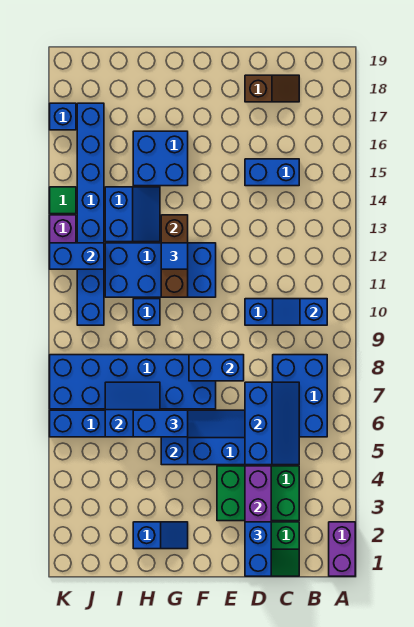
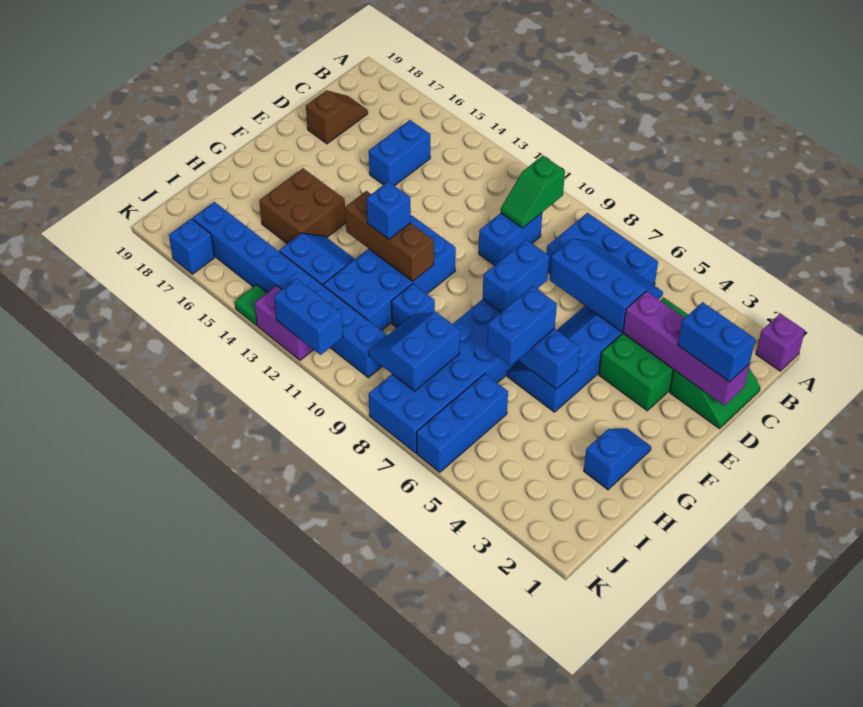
purple brick A1:A2 level 1 -> purple brick A1 level 1
blue slope B10:C10 level 2 top B -> green slope B10:C10 level 2 top B
blue tile G12 level 3 -> blue brick G12 level 3
blue brick G15:H16 level 1 -> brown brick G15:H16 level 1
blue slope H6:I7 level 2 top 6 -> blue slope I8:J9 level 2 top 8
blue brick J12:K12 level 2 -> blue brick K11:K12 level 2

